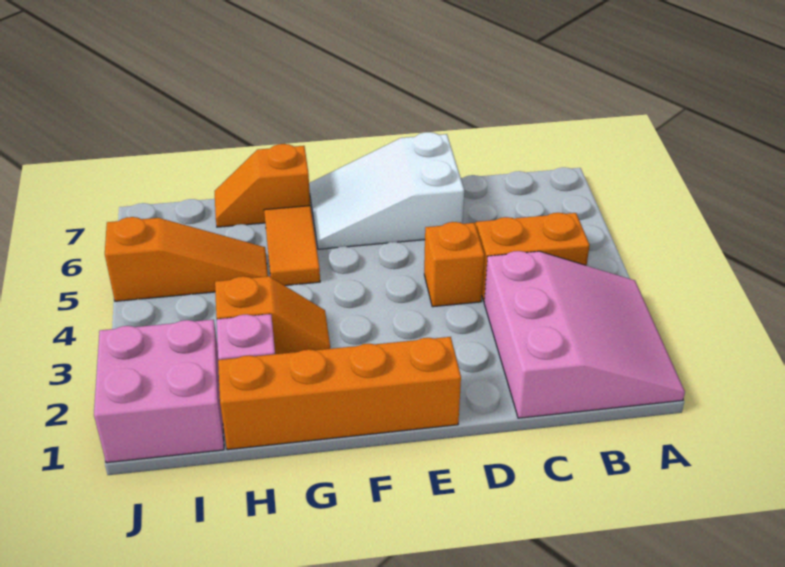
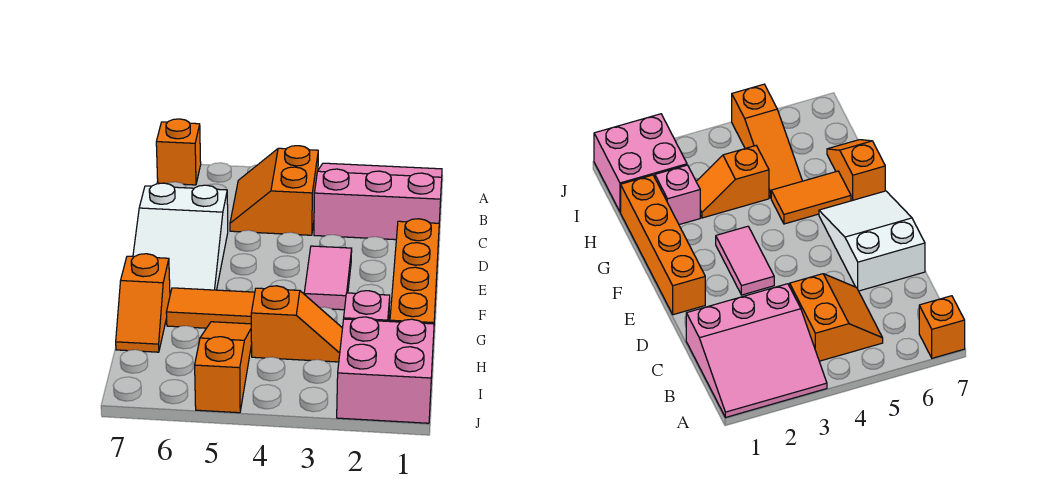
orange brick D4 level 1 -> orange brick A7 level 1
none -> pink tile E3:F3 level 1
orange slope G3:H3 level 1 top H -> orange slope H3:H4 level 1 top 4

